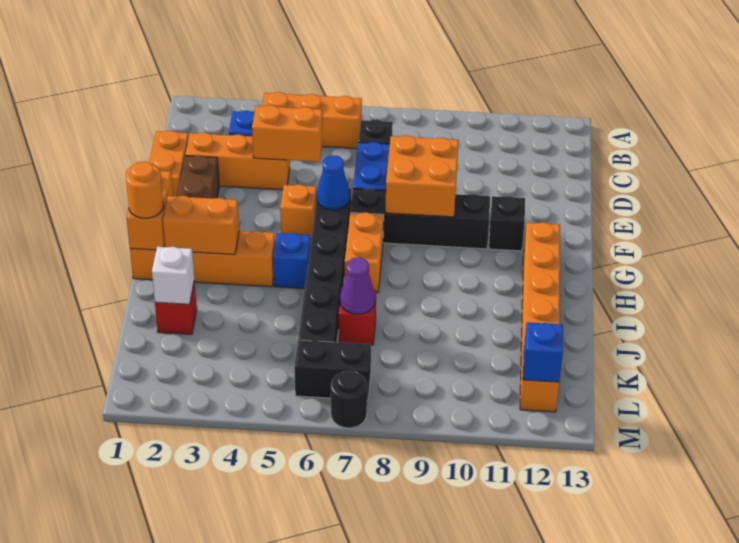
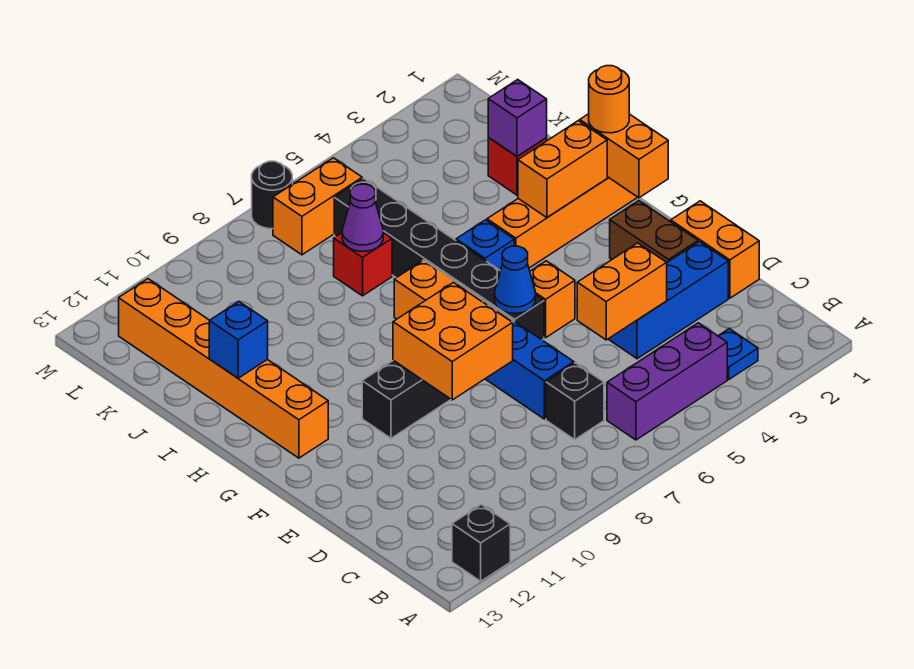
orange brick B4:B6 level 1 -> purple brick B4:B6 level 1
orange brick D2:D4 level 1 -> blue brick D2:D4 level 1
black brick F11 level 1 -> black brick A12 level 1
white brick J2 level 2 -> purple brick J2 level 2
black brick L6:L7 level 1 -> orange brick L6:L7 level 1
blue brick L12 level 2 -> blue brick I12 level 2

